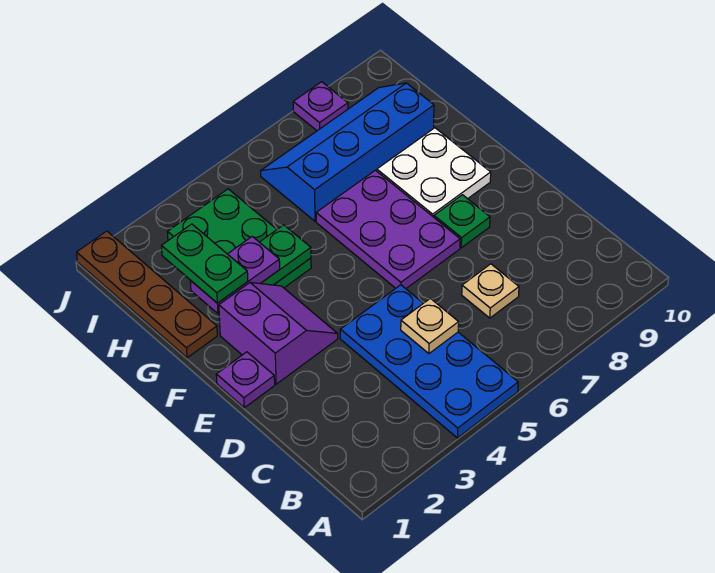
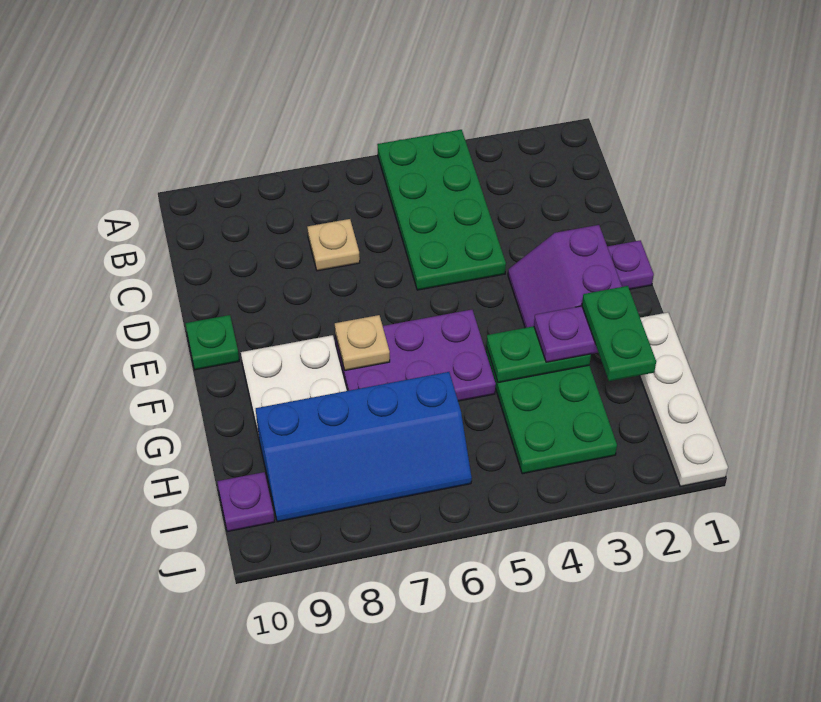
blue plate A4:D5 level 1 -> green plate A4:D5 level 1
tan plate C5 level 2 -> tan plate F7 level 2
purple plate E6:G7 level 1 -> purple plate F5:G7 level 1
green plate E8 level 1 -> green plate E10 level 1
brown plate G1:J1 level 1 -> white plate G1:J1 level 1
purple plate J8 level 1 -> purple plate I10 level 1

